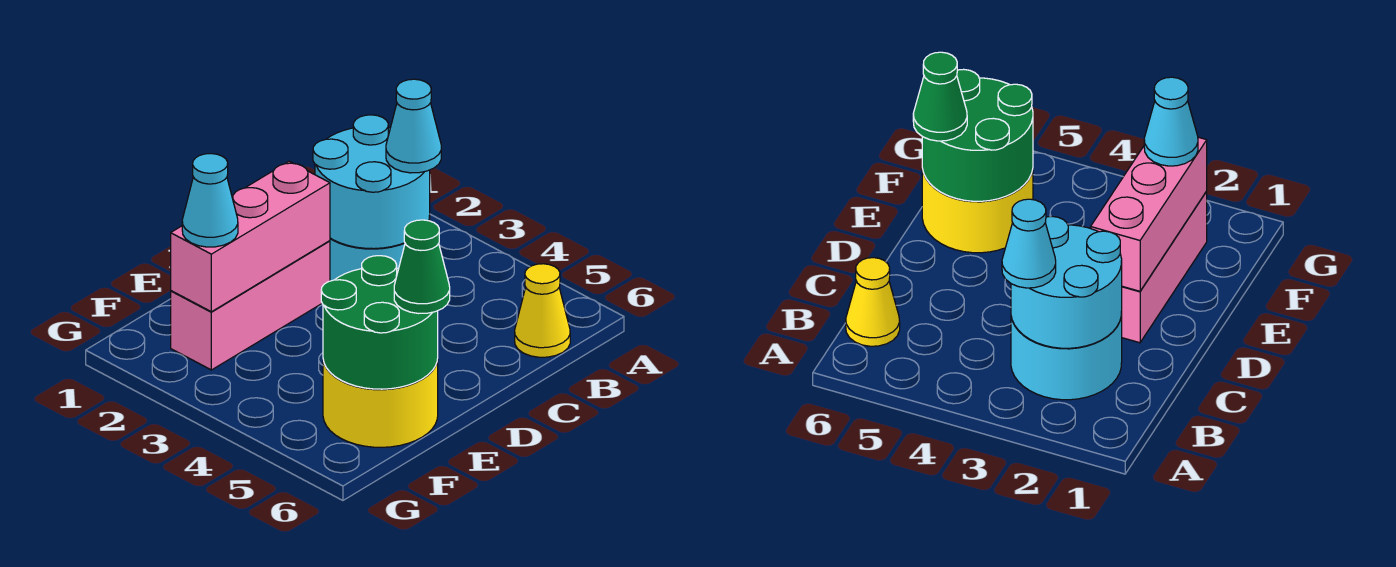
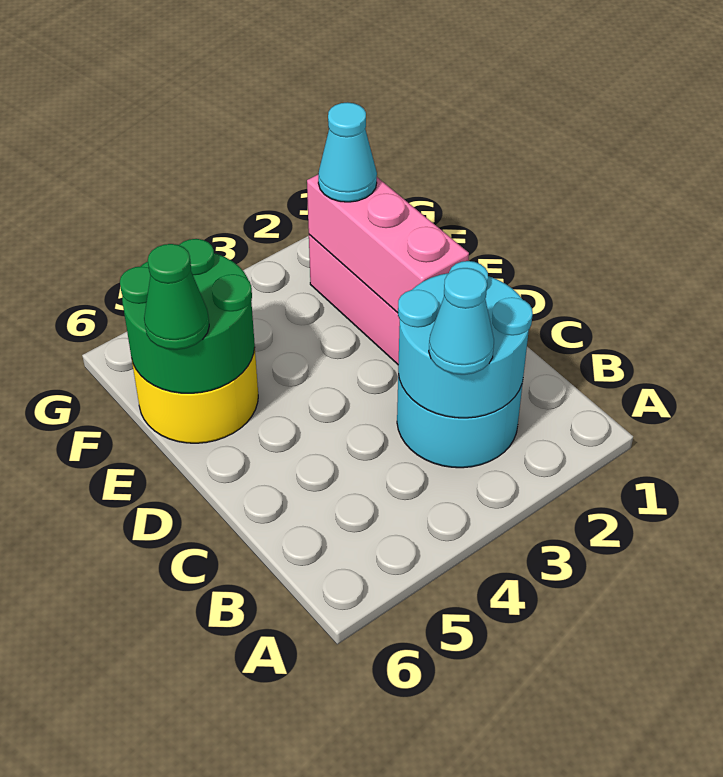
yellow cone B6 level 1 -> none

